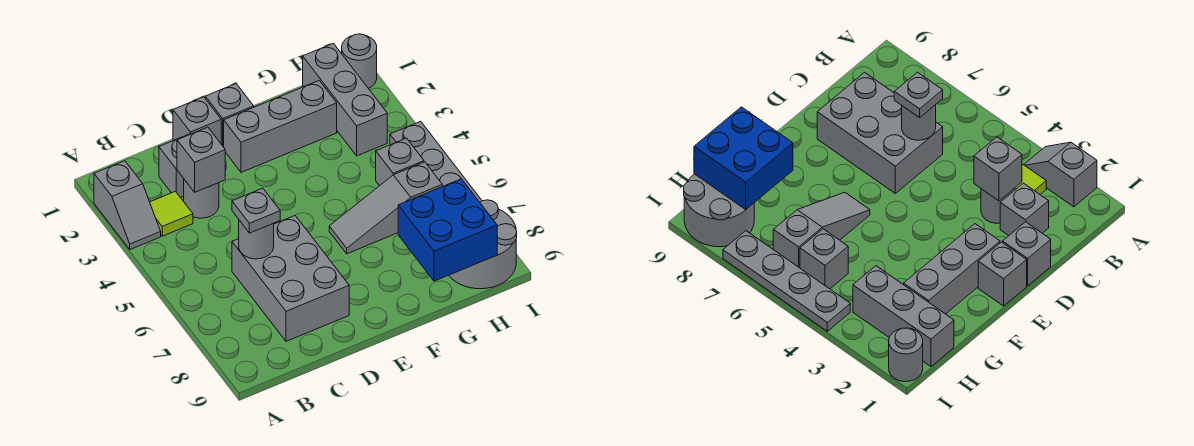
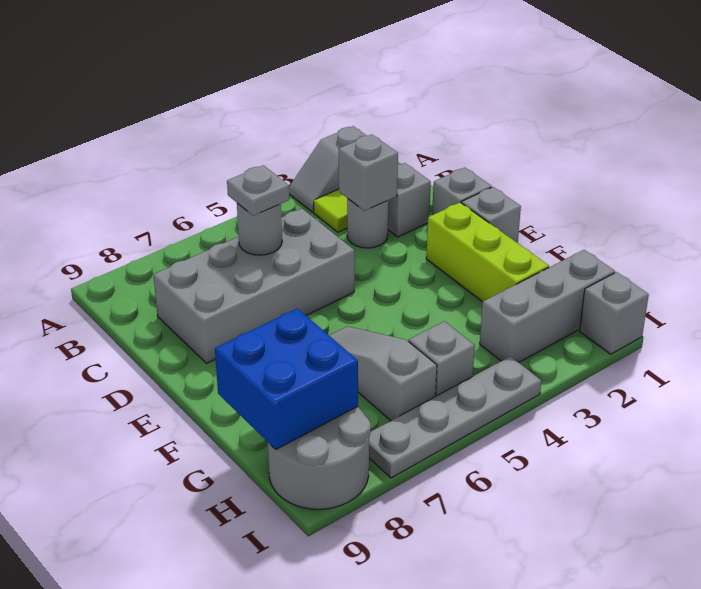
grey brick C6:D8 level 1 -> grey brick C5:D8 level 1
grey brick E2:G2 level 1 -> lime brick E2:G2 level 1
grey round brick I1 level 1 -> grey brick I1 level 1

